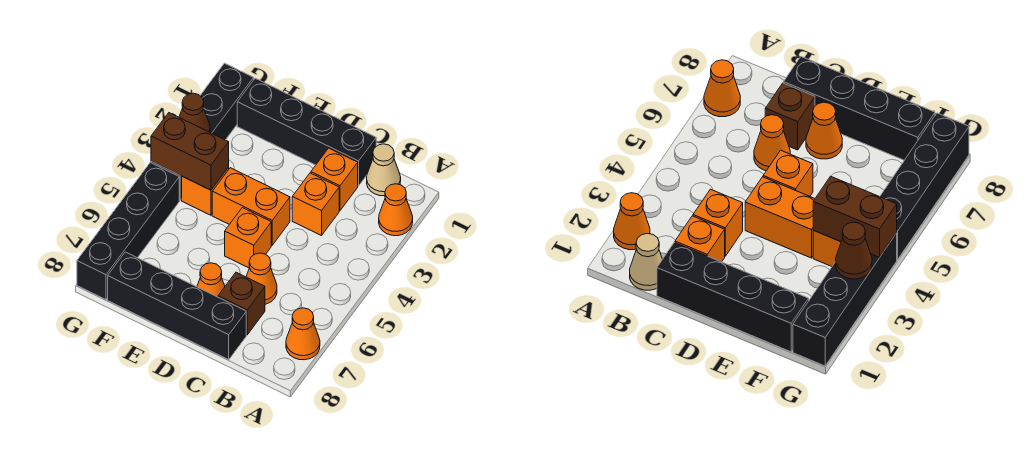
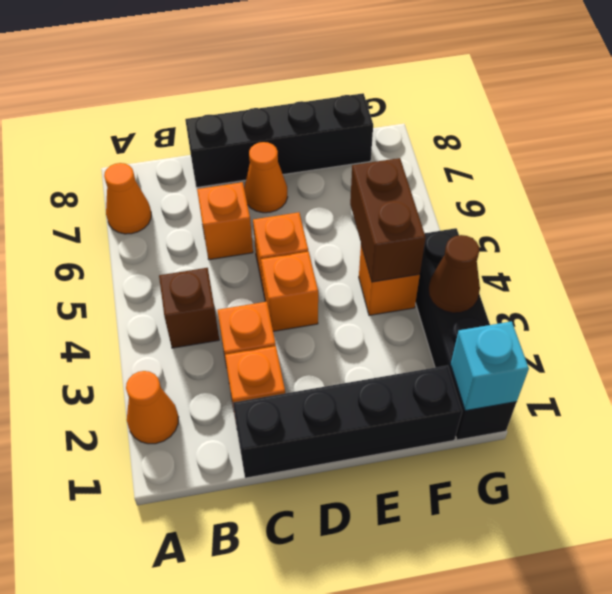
tan cone B1 level 1 -> none
orange cone C6 level 1 -> orange brick C6 level 1
brown brick C7 level 1 -> brown brick B4 level 1
orange brick D4:E4 level 1 -> orange brick D4 level 1
brown brick F4:G4 level 2 -> brown brick F4:F5 level 2
none -> cyan brick G1 level 2
black brick G5:G8 level 1 -> none

